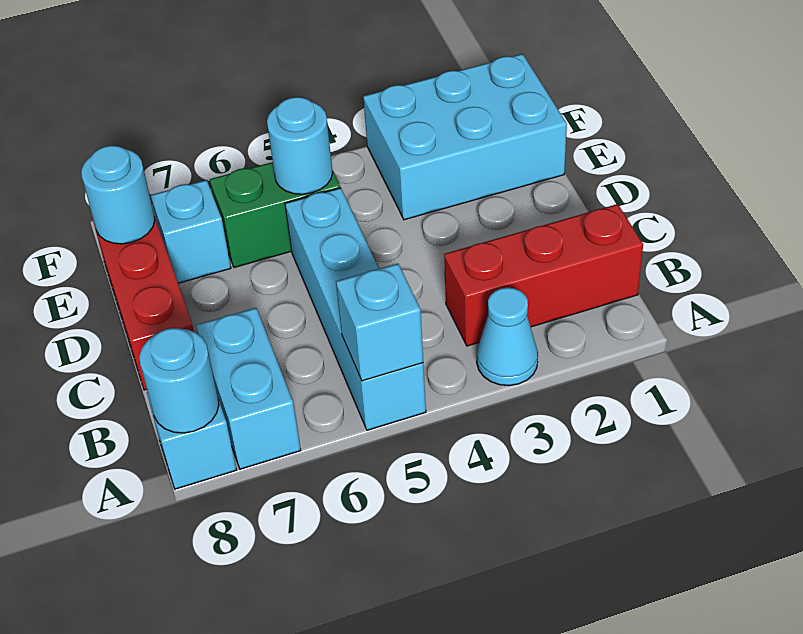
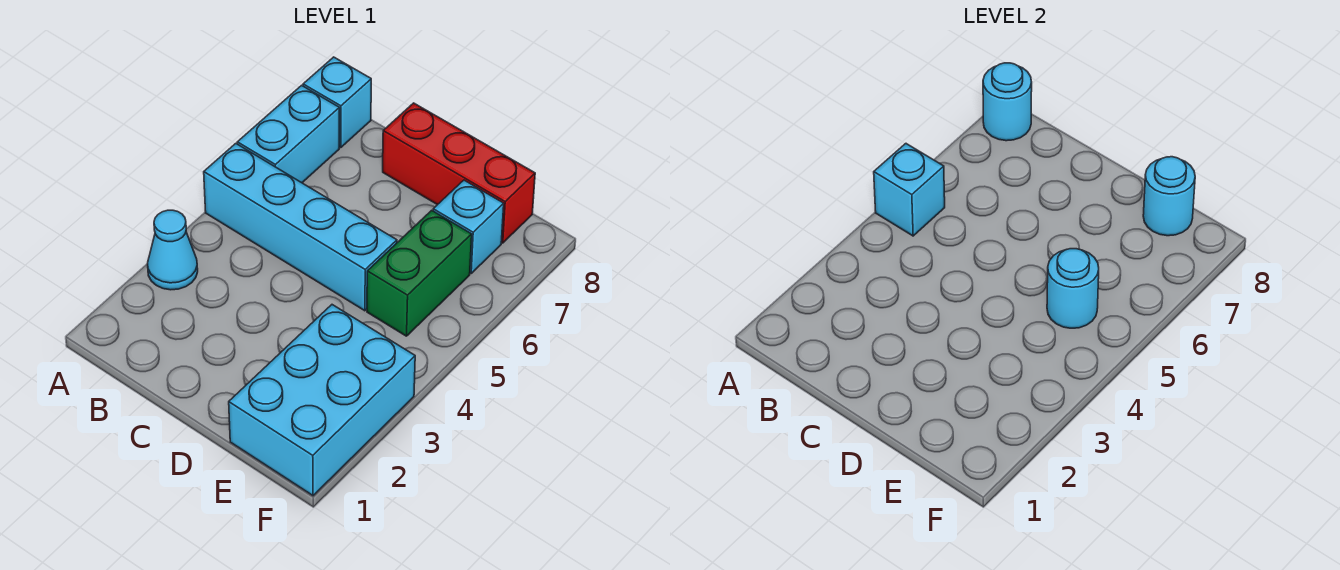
cyan brick A7:B7 level 1 -> cyan brick A6:A7 level 1
red brick B1:B3 level 1 -> none

